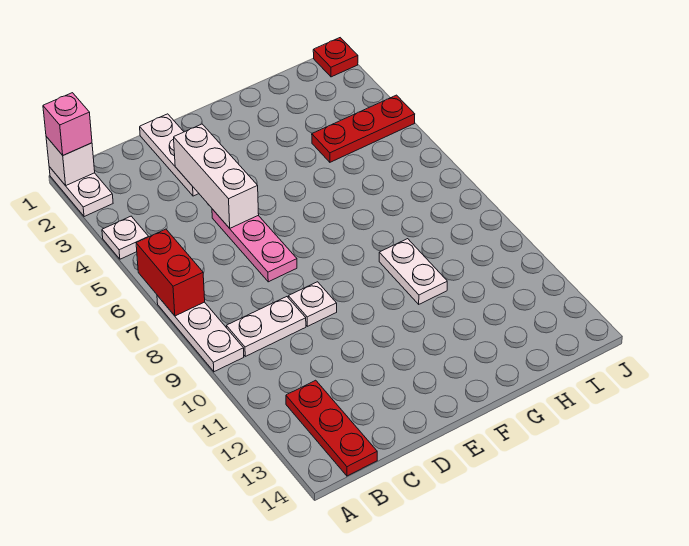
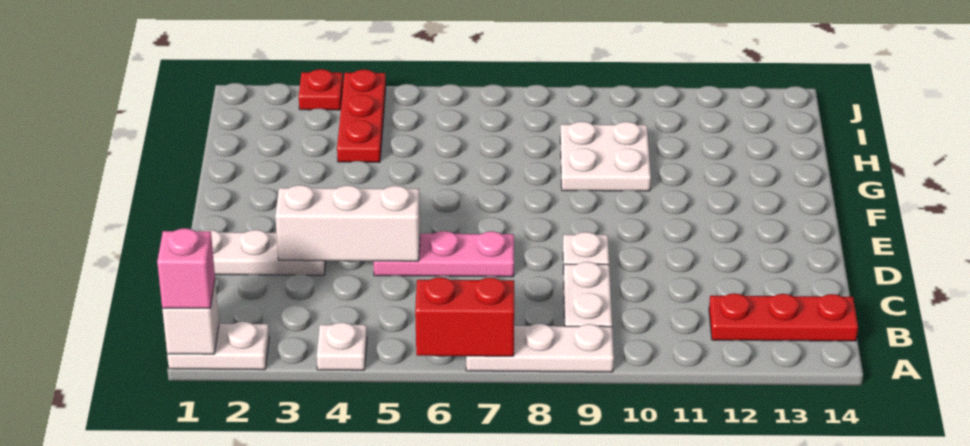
white plate G9:G10 level 1 -> white plate G9:H10 level 1
red plate J1 level 1 -> red plate J3 level 1

